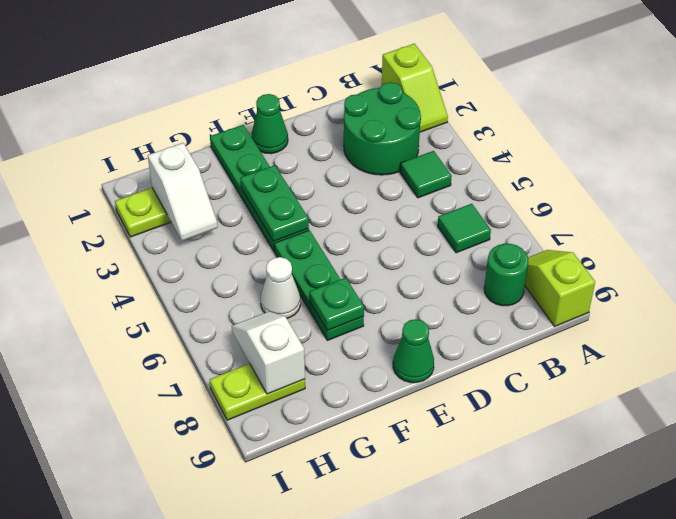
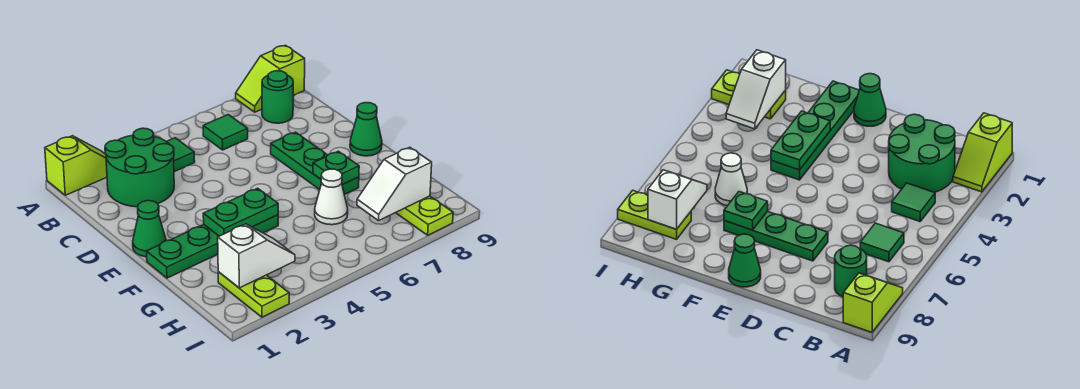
green plate F5:F7 level 1 -> green plate D7:F7 level 1

